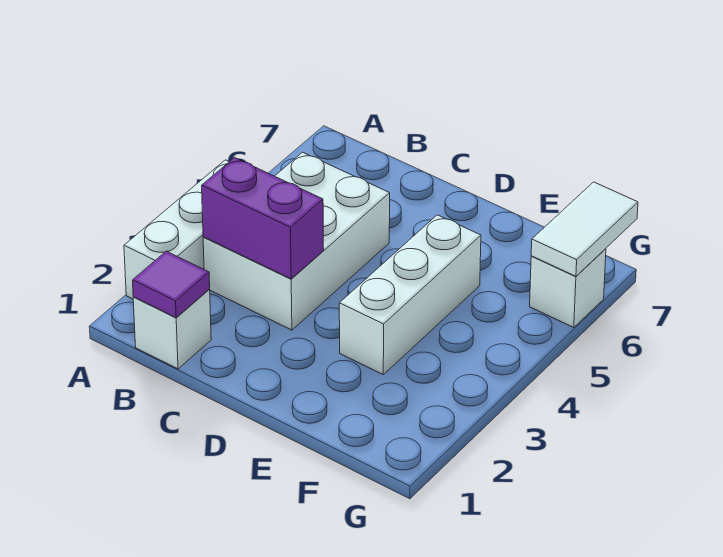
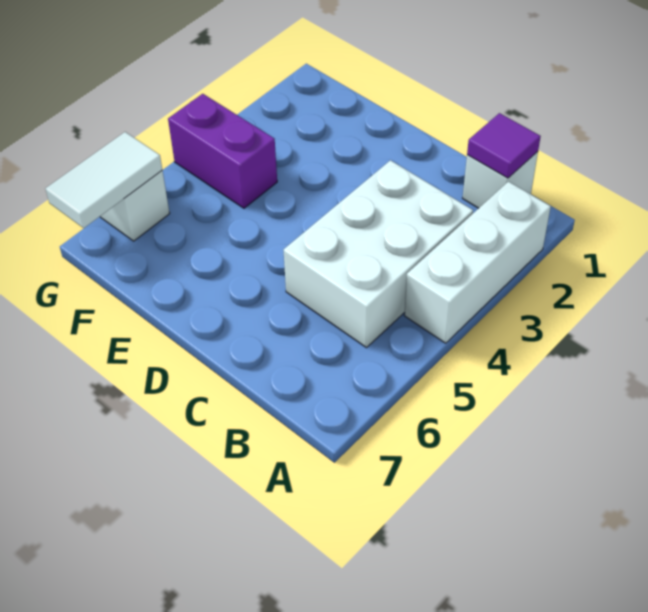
purple brick B3:C3 level 2 -> purple brick F4:G4 level 1
white brick E3:E5 level 1 -> none

